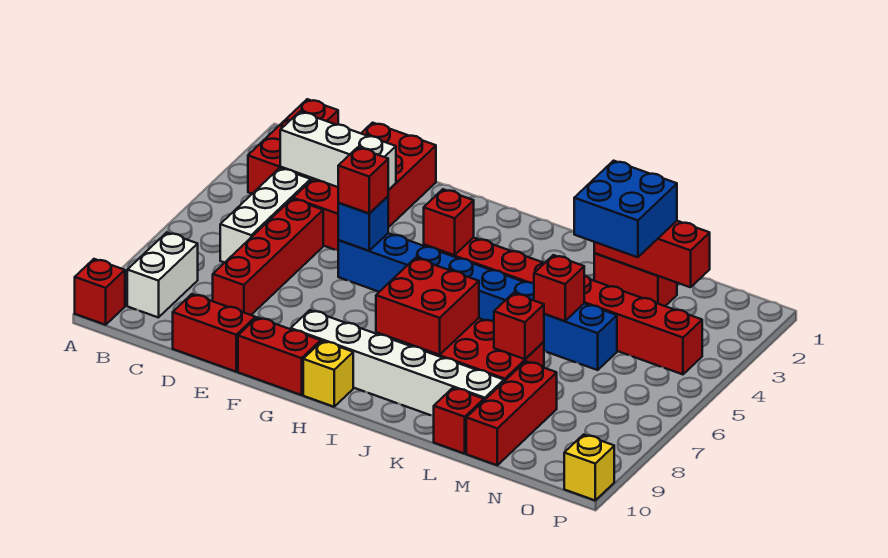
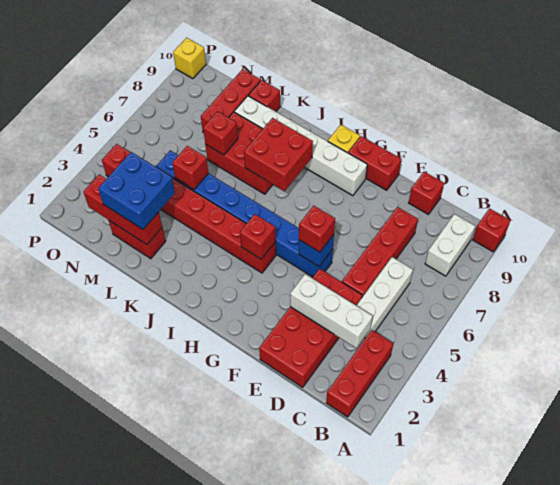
red brick D10:E10 level 1 -> red brick D10 level 1

